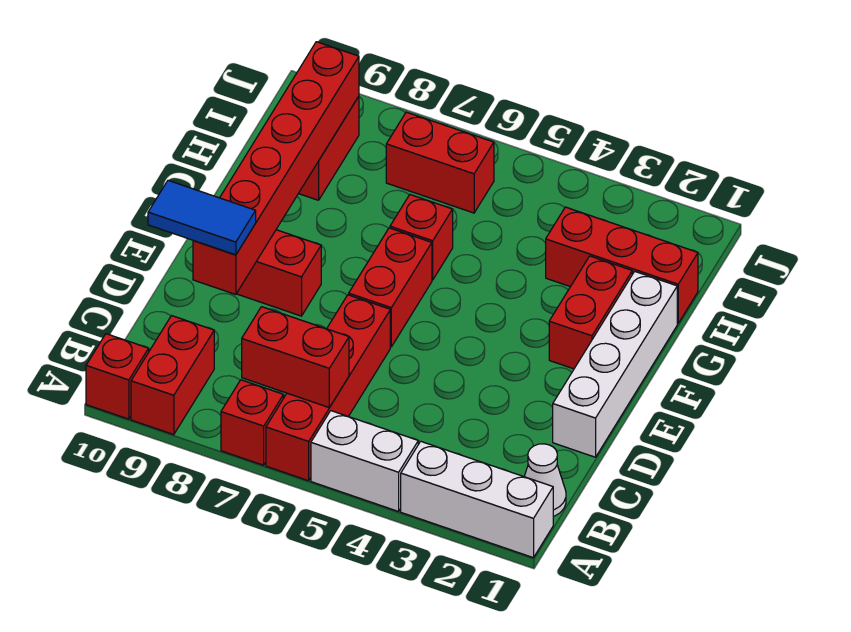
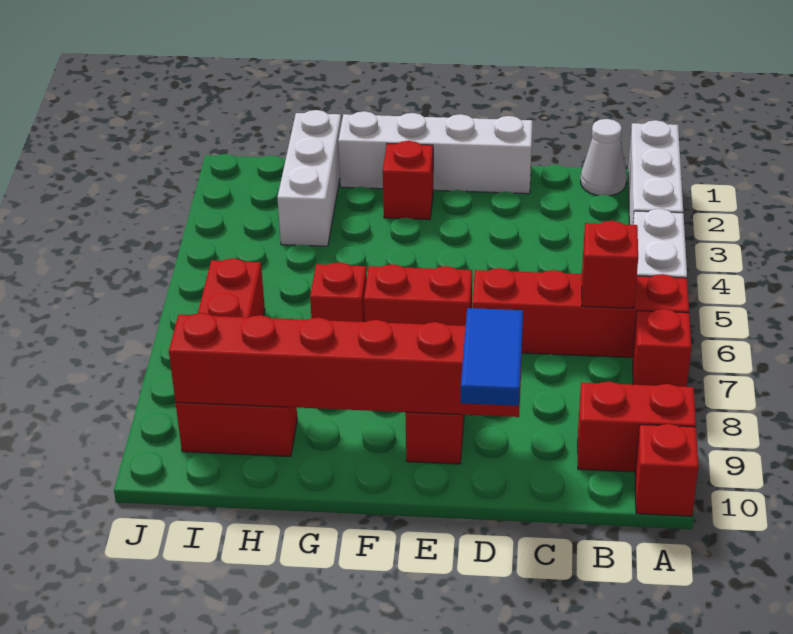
red brick B6:B7 level 2 -> red brick B6 level 2
red brick F2:G2 level 1 -> red brick F2 level 1
red brick H1:H3 level 1 -> white brick H1:H3 level 1

